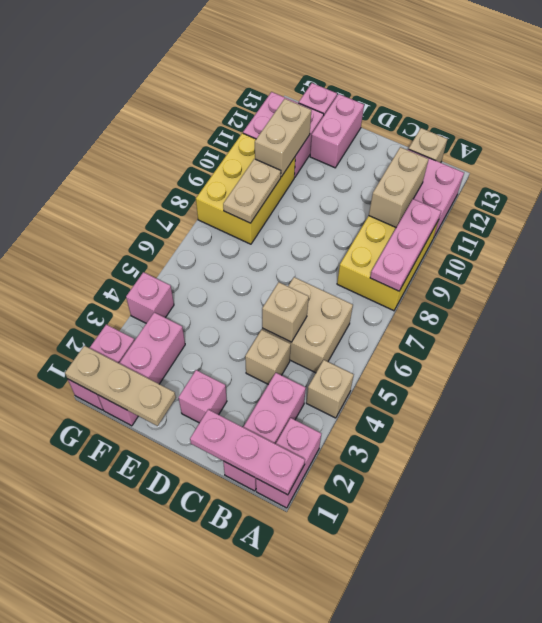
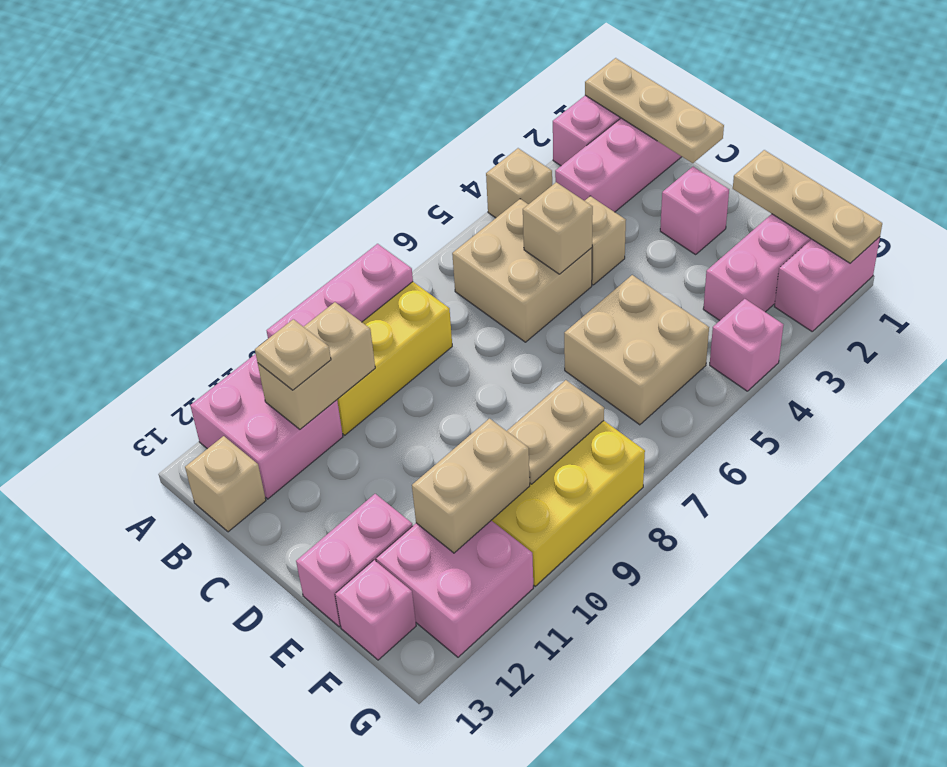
pink plate A1:C1 level 2 -> tan plate A1:C1 level 2
none -> tan plate B11 level 3
none -> tan brick E5:F6 level 1

